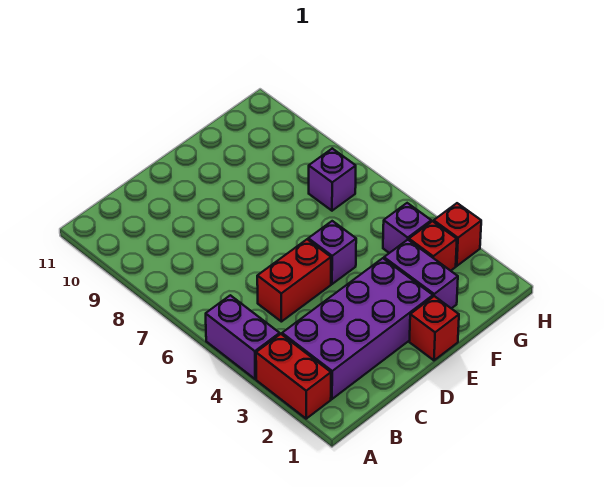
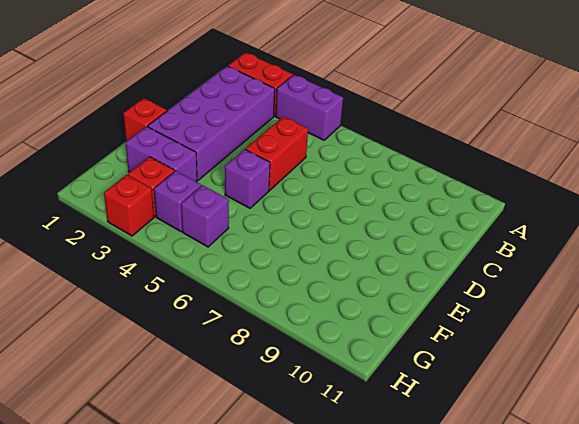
purple brick G7 level 1 -> purple brick G5 level 1

